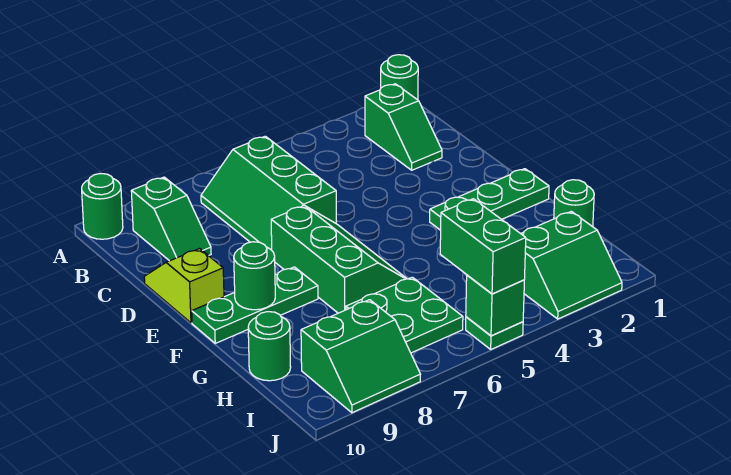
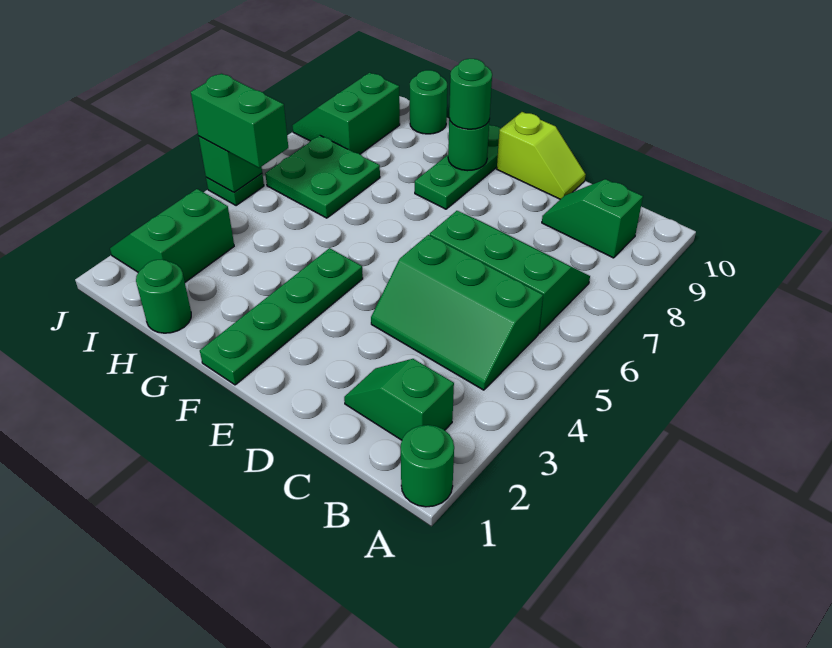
green round brick A10 level 1 -> green round brick F9 level 3
green slope E6:G7 level 1 top 7 -> green slope B4:D5 level 1 top 5
green plate F1:F3 level 1 -> green plate F1:F4 level 1

